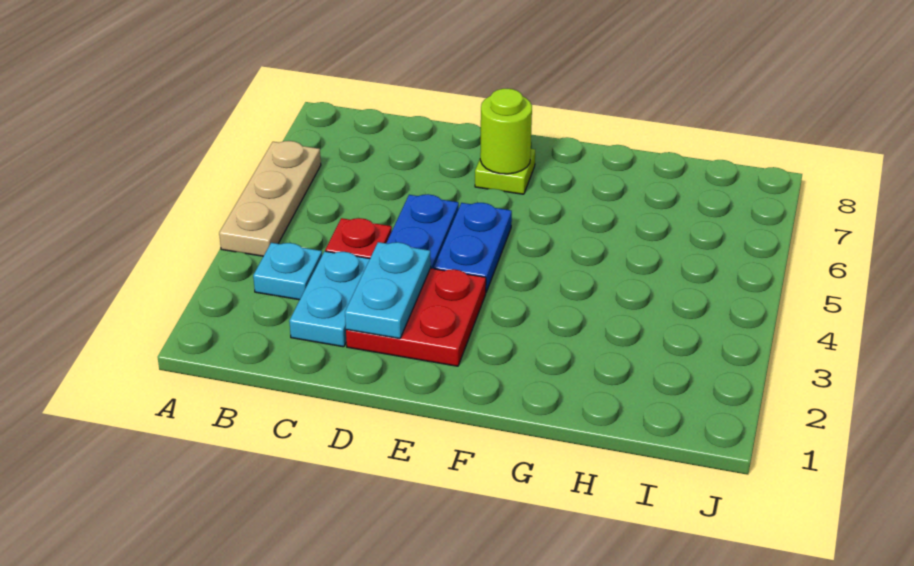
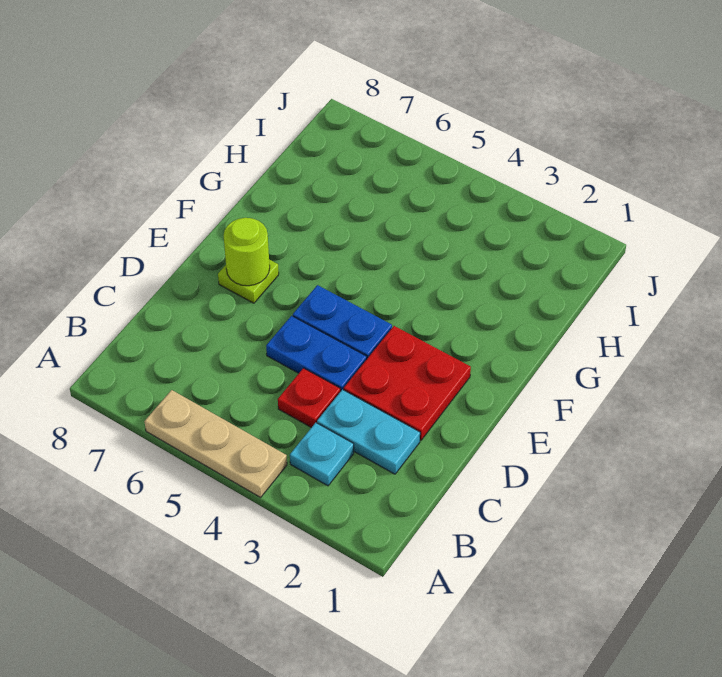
cyan plate D2:D3 level 2 -> none

